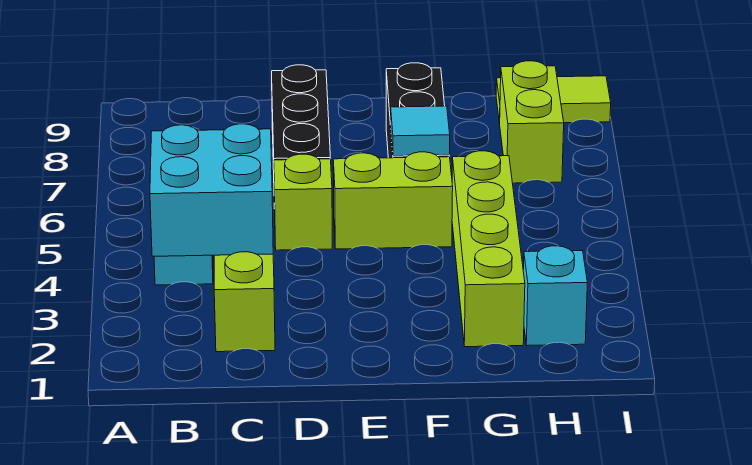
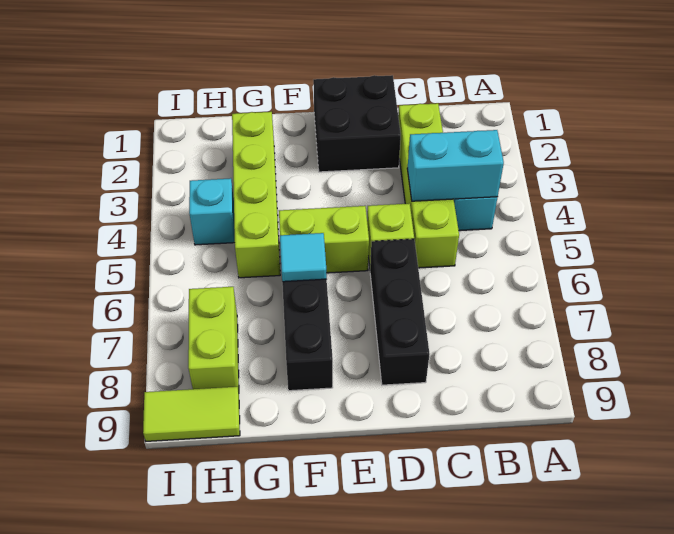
cyan brick B3:C4 level 2 -> cyan brick B4:C4 level 2
none -> black brick D1:E2 level 1
cyan brick H2 level 1 -> cyan brick H4 level 1

